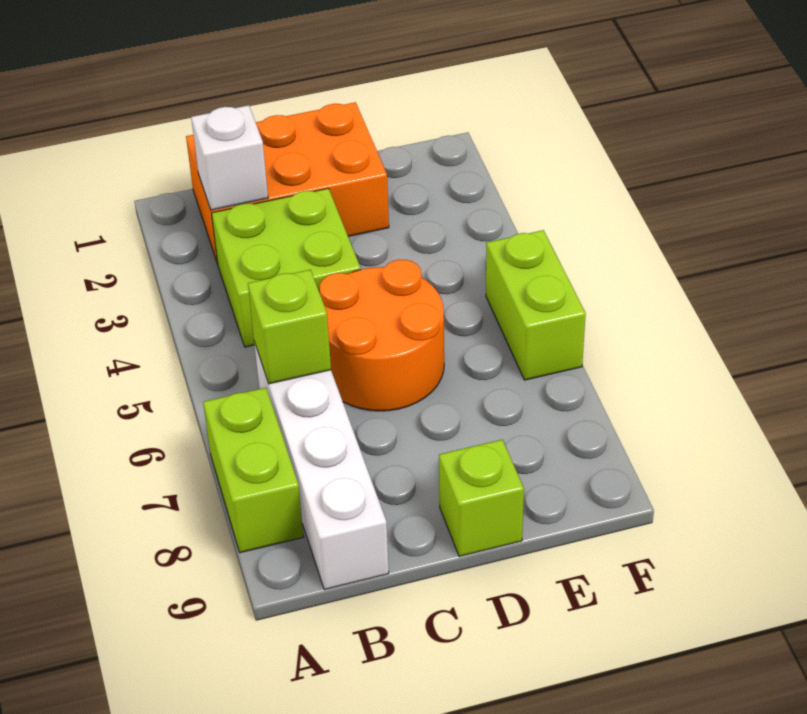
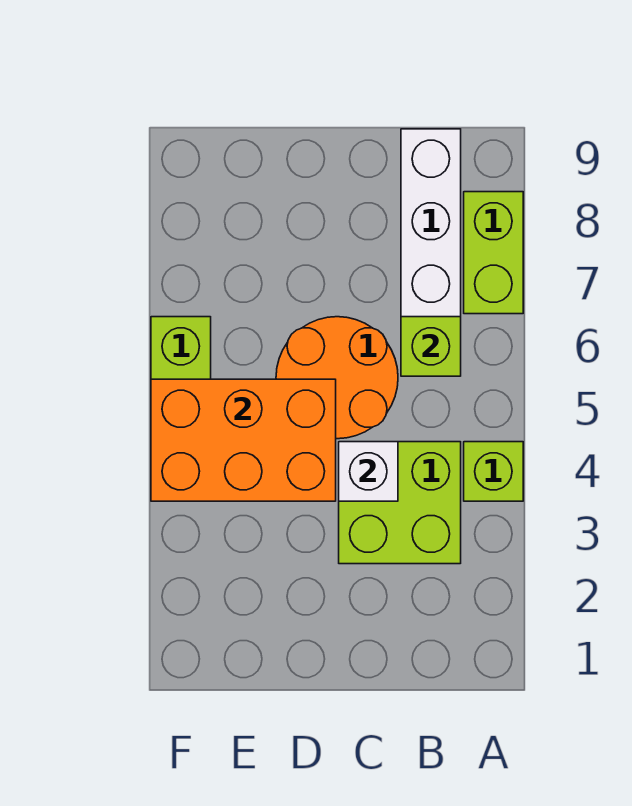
orange brick B1:D2 level 1 -> orange brick D4:F5 level 2
white brick B2 level 2 -> white brick C4 level 2
lime brick D9 level 1 -> lime brick A4 level 1

